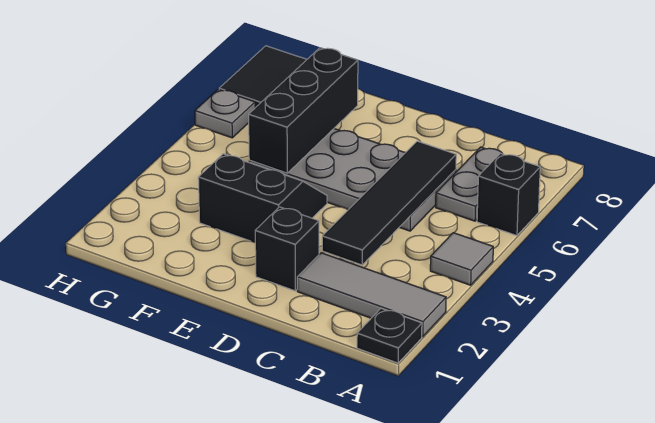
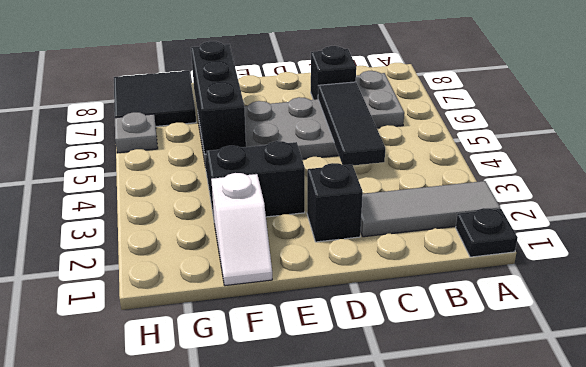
grey tile A4 level 1 -> none
black brick A6 level 1 -> black brick C7 level 1
black tile C3:C6 level 2 -> black tile C4:C6 level 2
none -> white slope F1:F2 level 1 top 2

